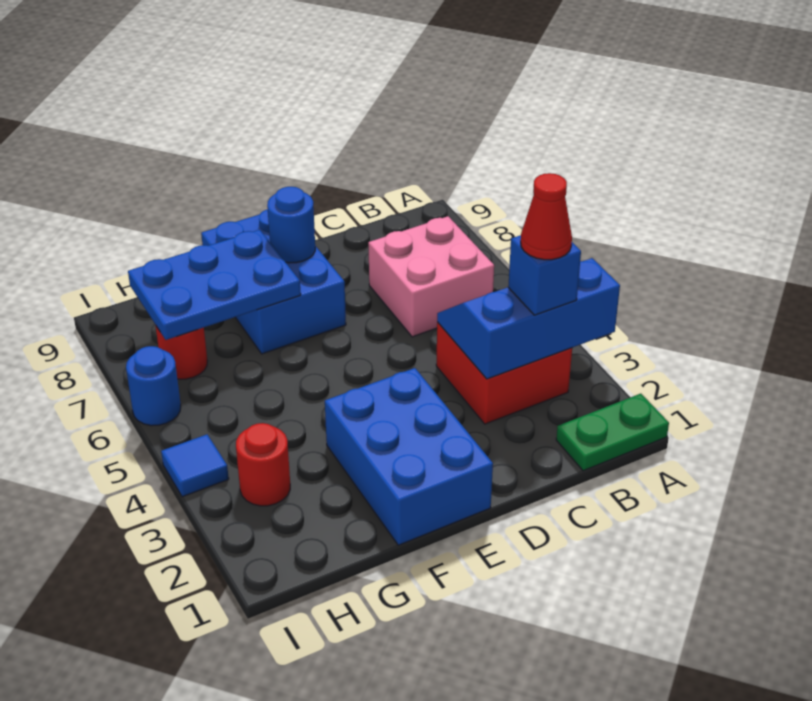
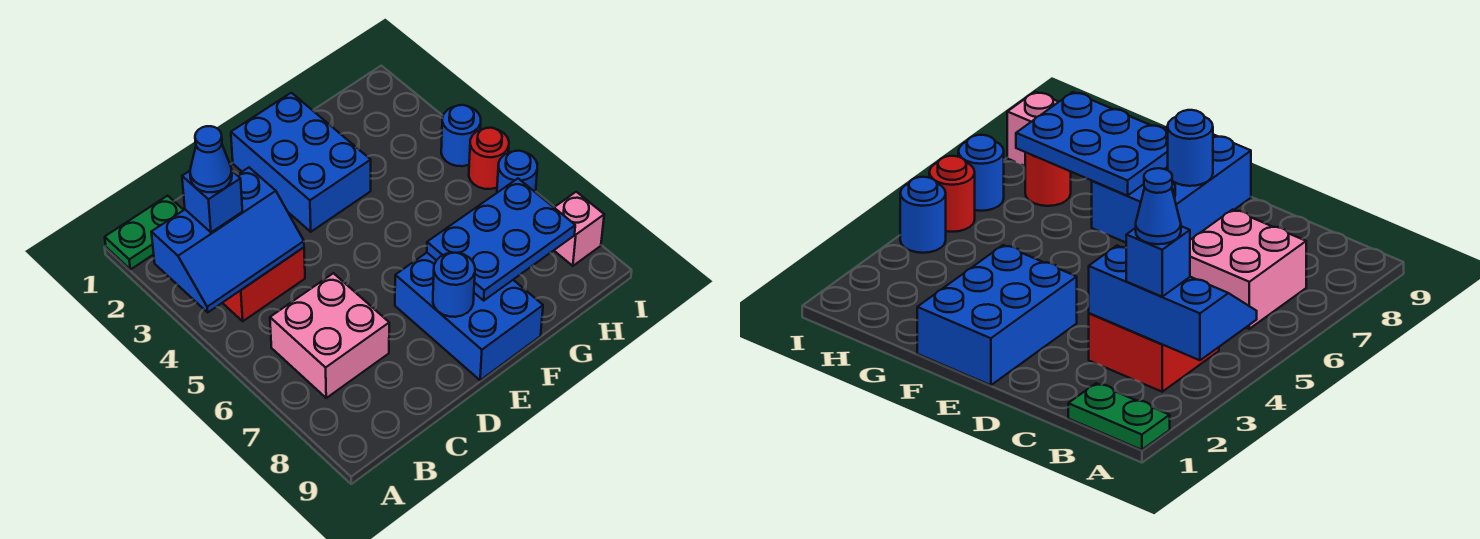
red cone B3 level 4 -> blue cone B3 level 4
red round brick H3 level 1 -> red round brick I5 level 1
blue tile I4 level 1 -> blue round brick I4 level 1
none -> pink brick I8 level 1

